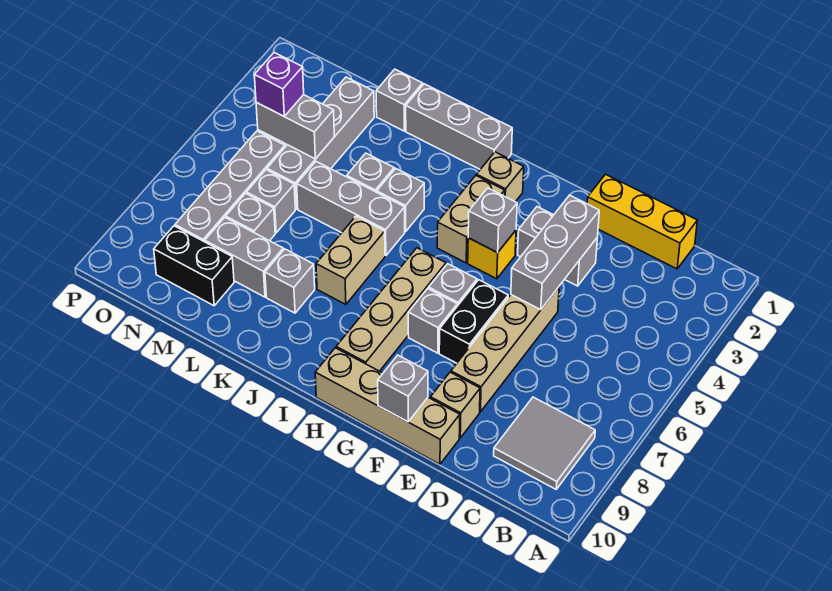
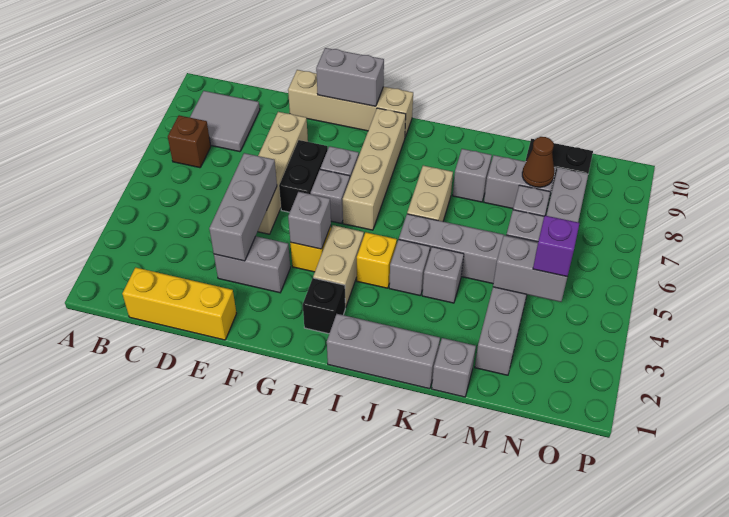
none -> brown brick B7 level 1
tan brick E9 level 1 -> none
grey brick F10 level 2 -> grey brick F10:G10 level 2
tan brick H2 level 1 -> black brick H2 level 1
none -> yellow brick I4 level 1
none -> brown cone M8 level 2

